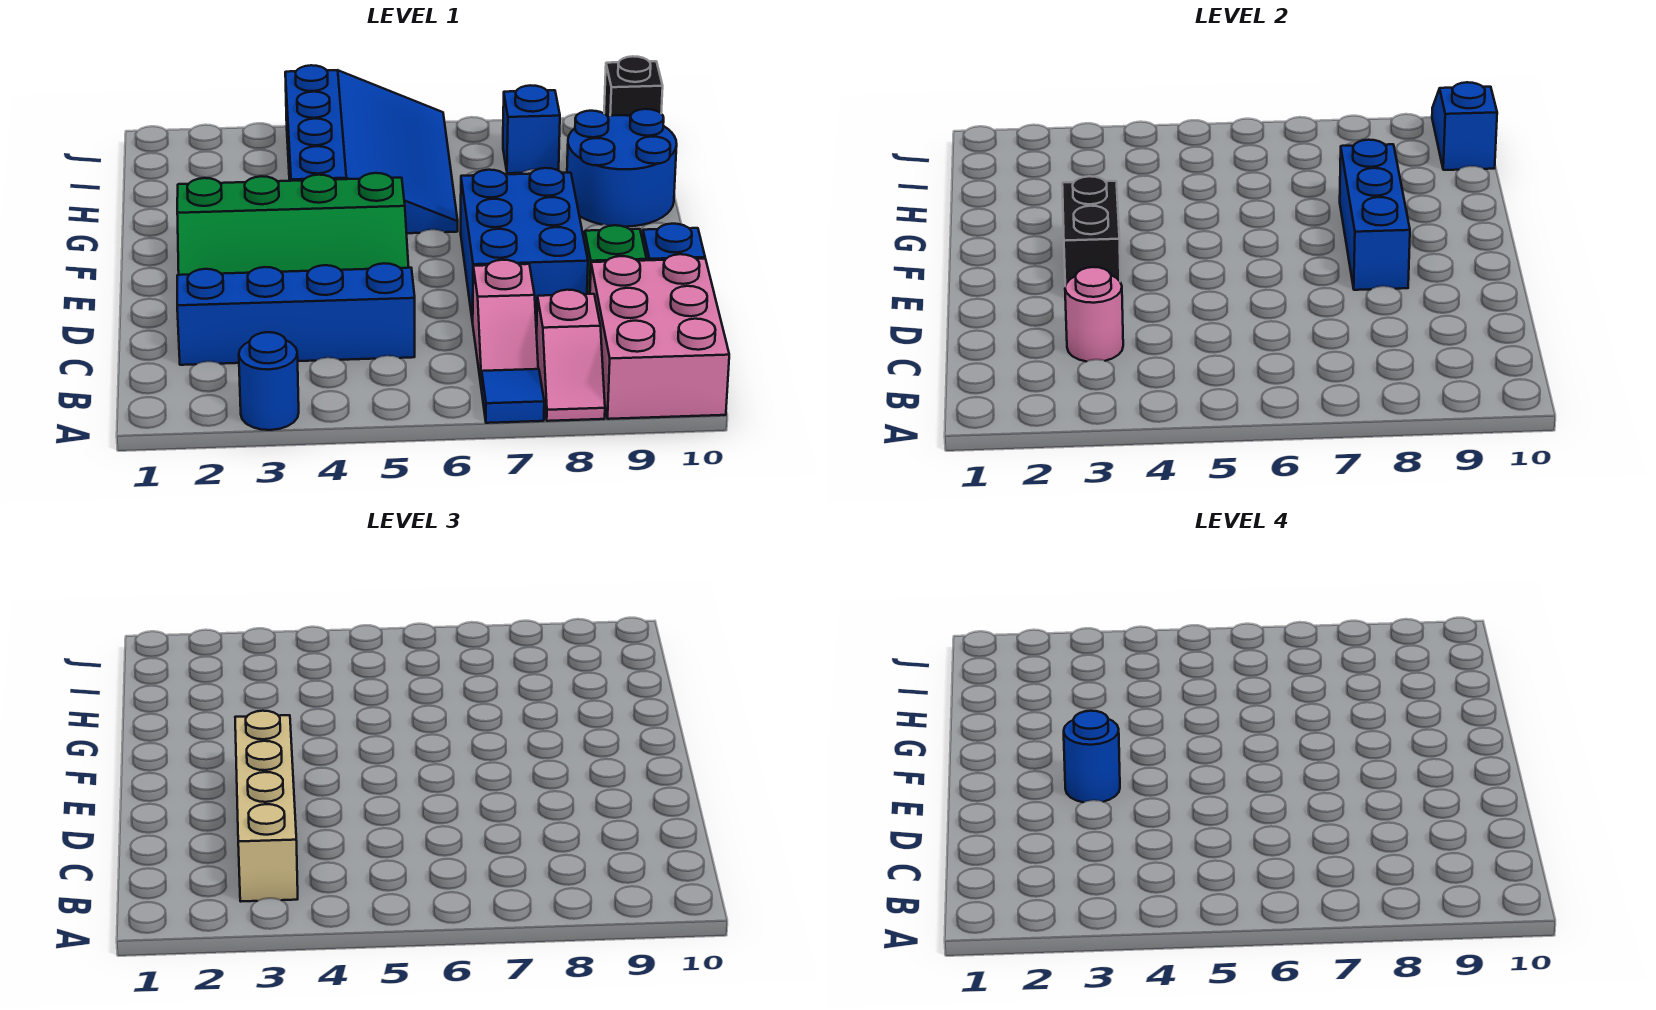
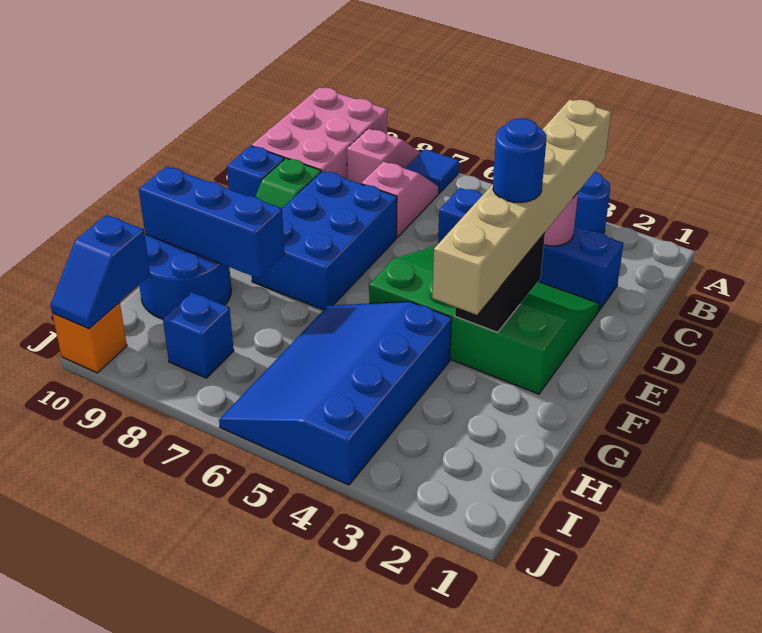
tan brick B3:E3 level 3 -> tan brick B3:G3 level 3
blue brick E8:G8 level 2 -> blue brick G8:G10 level 2
black brick J10 level 1 -> orange brick J10 level 1

